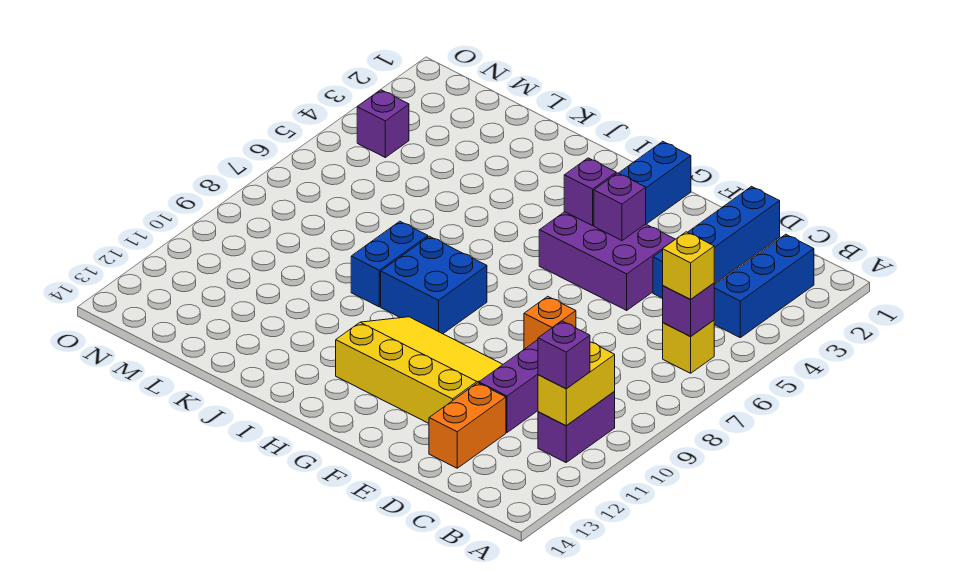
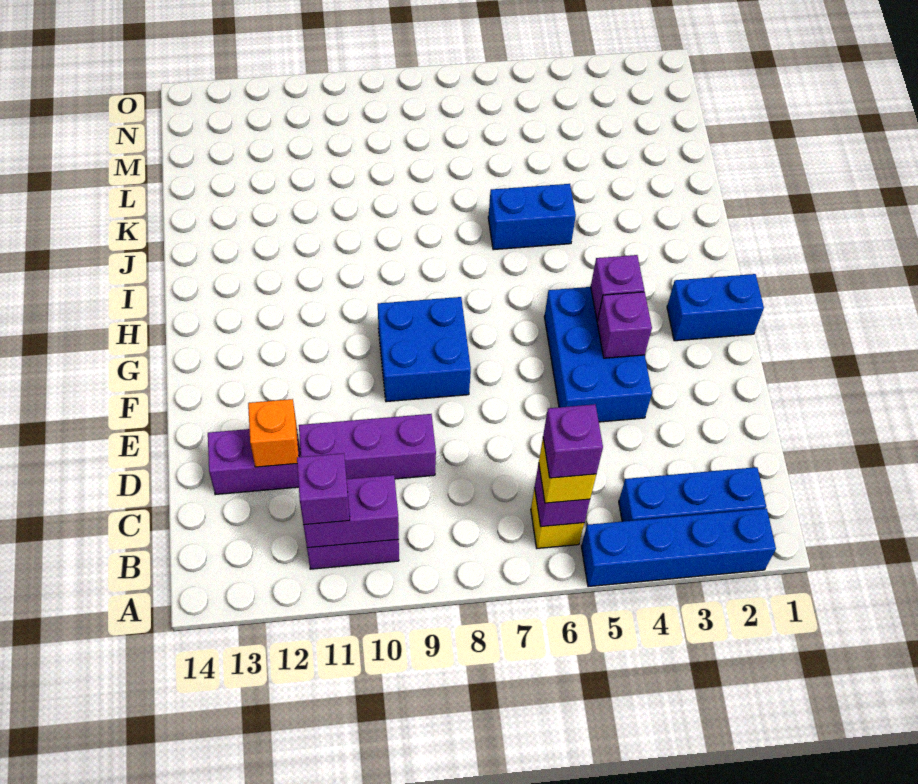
yellow brick B10:B11 level 2 -> purple brick B10:B11 level 2
blue brick D1:D4 level 1 -> blue brick A2:A5 level 1
orange brick D12:D13 level 1 -> purple brick D12:D13 level 1
purple brick E4:G5 level 1 -> blue brick E4:G5 level 1
orange brick E8 level 1 -> orange brick D12 level 2
yellow slope E10:H12 level 1 top 12 -> none
blue brick H8:I9 level 1 -> blue brick F8:G9 level 1
blue brick J8:J9 level 1 -> blue brick J5:J6 level 1
purple brick N4 level 1 -> purple brick B6 level 4

